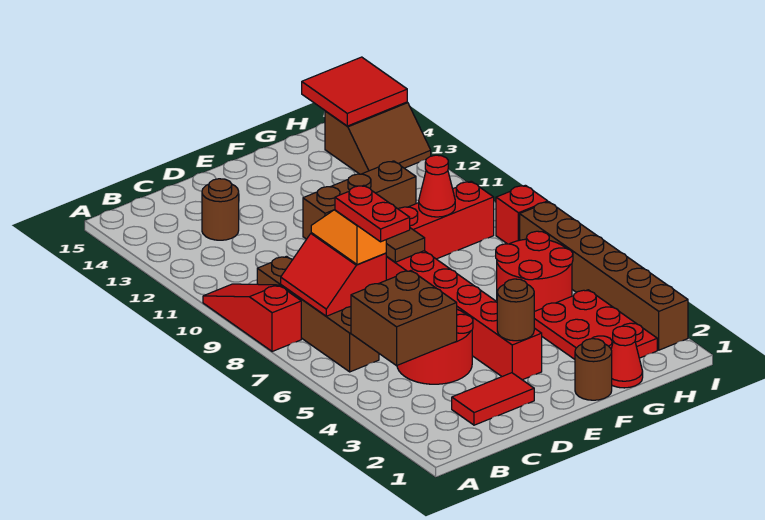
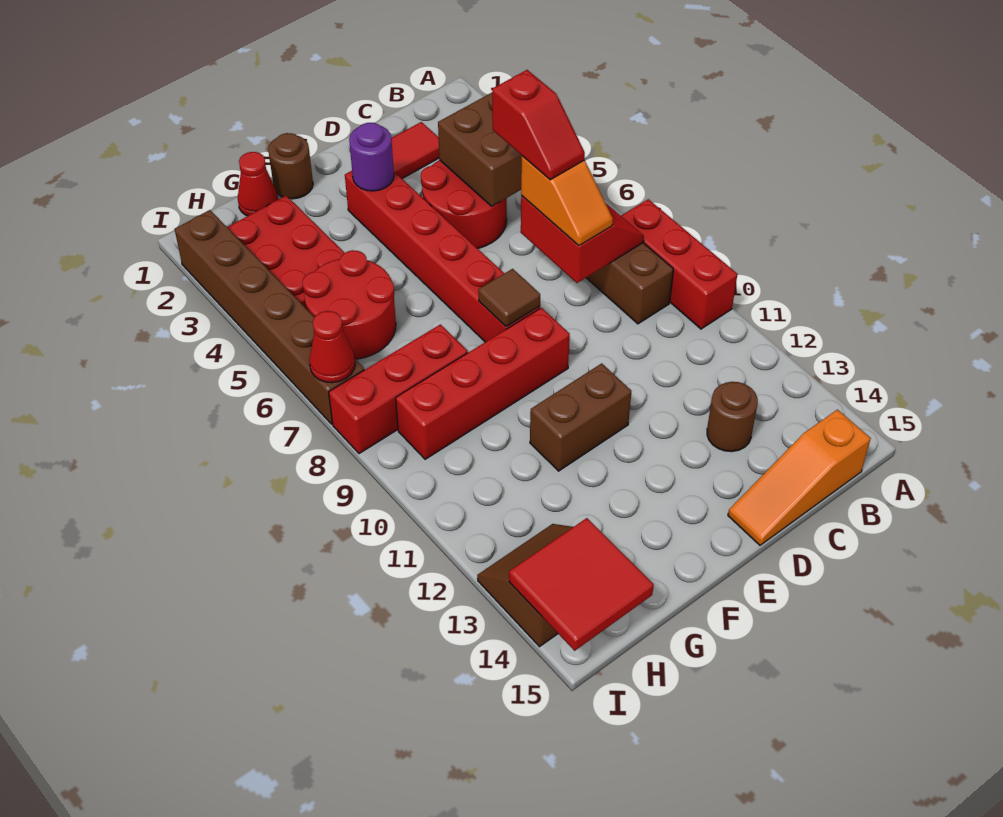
red slope A8:A10 level 1 top 8 -> red brick A8:A10 level 1
none -> orange slope B15:D15 level 1 top B
red plate C6:C7 level 4 -> red slope C6:C7 level 4 top 6
brown round brick E3 level 2 -> purple round brick E3 level 2
brown brick E11:G11 level 1 -> brown brick E11:F11 level 1
red cone G9 level 2 -> red cone I7 level 2
red brick I8 level 1 -> red brick G8:I8 level 1

